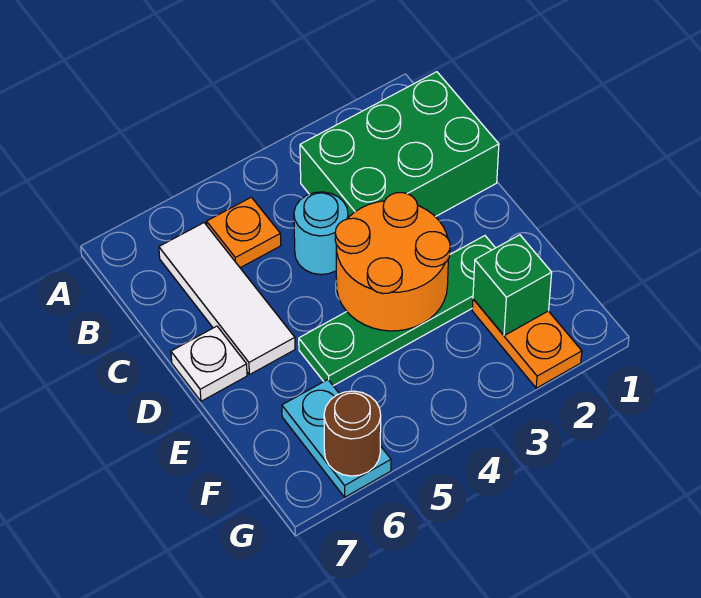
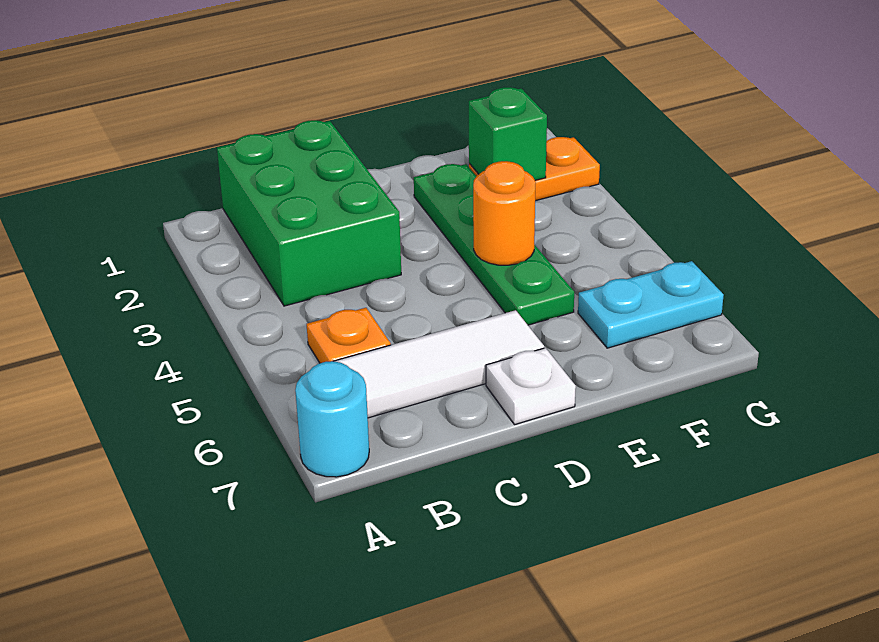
cyan round brick C4 level 1 -> cyan round brick A7 level 1
orange round brick D3:E4 level 2 -> orange round brick E4 level 2
brown round brick G6 level 2 -> none

